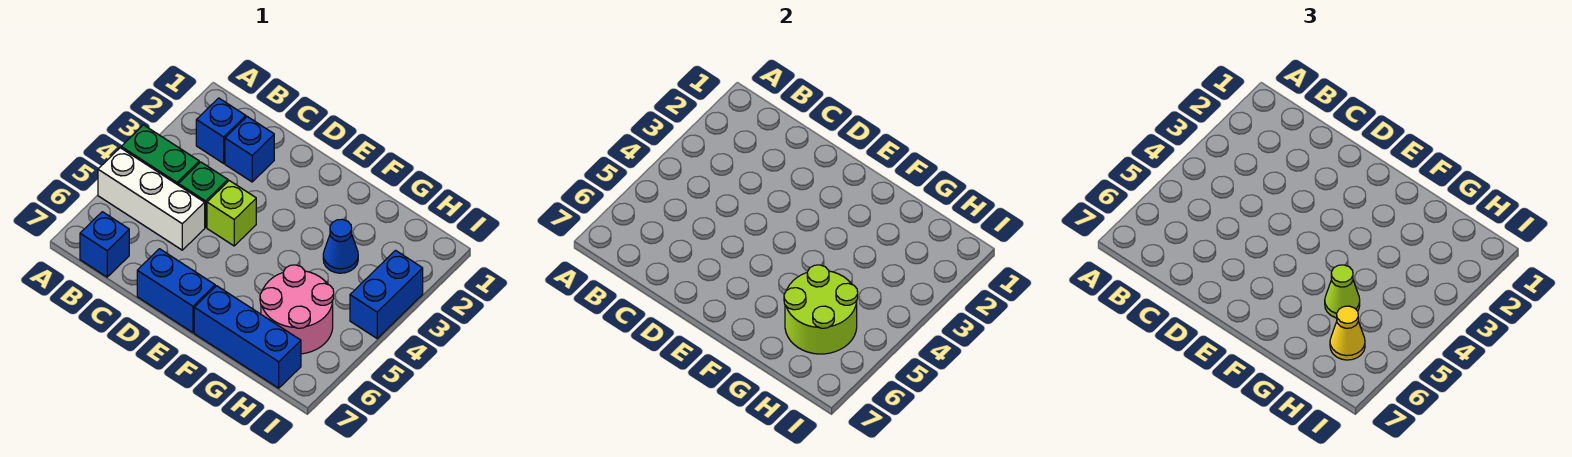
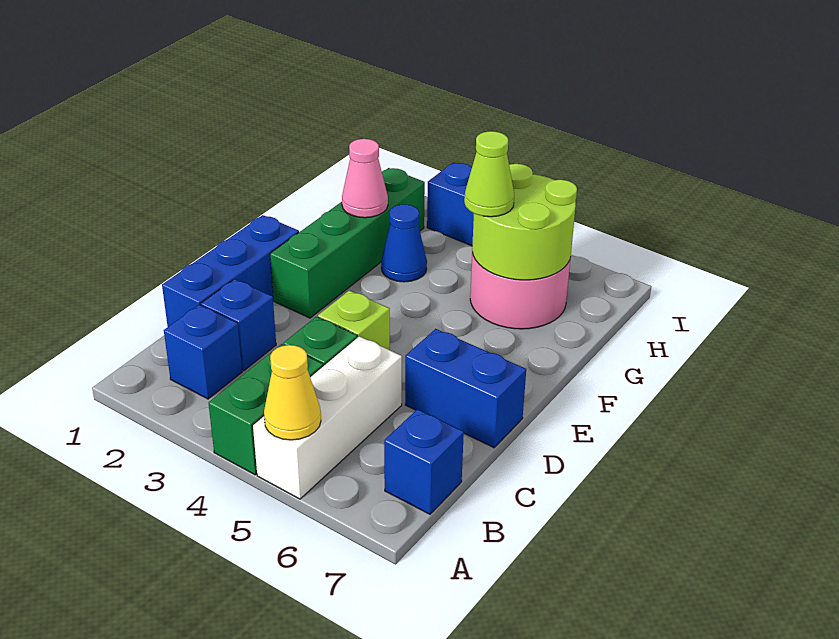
blue brick D7:E7 level 1 -> blue brick D6:D7 level 1
none -> green brick E2:H2 level 1
blue brick F7:H7 level 1 -> blue brick C1:E1 level 1
none -> pink cone G2 level 2
yellow cone H6 level 3 -> yellow cone A5 level 2

